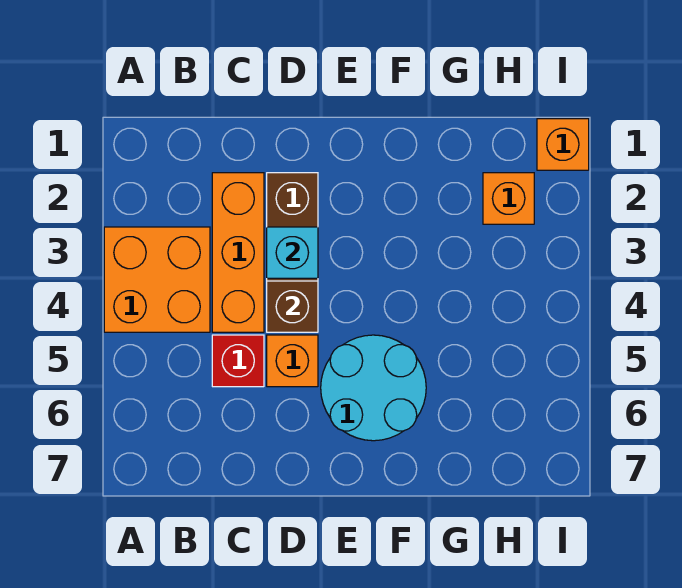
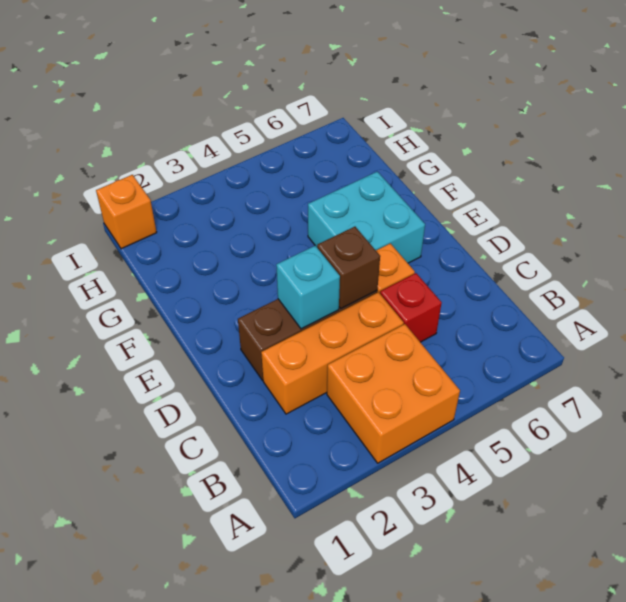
cyan round brick E5:F6 level 1 -> cyan brick E5:F6 level 1
orange brick H2 level 1 -> none

